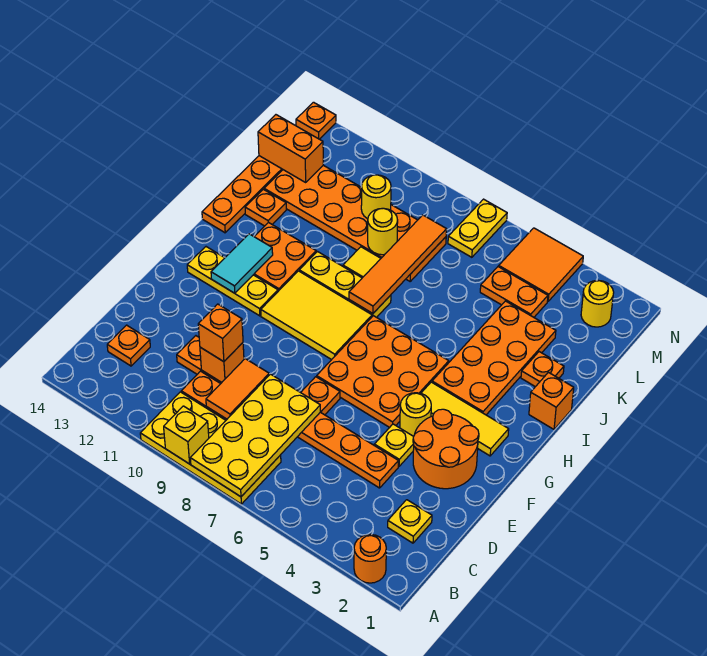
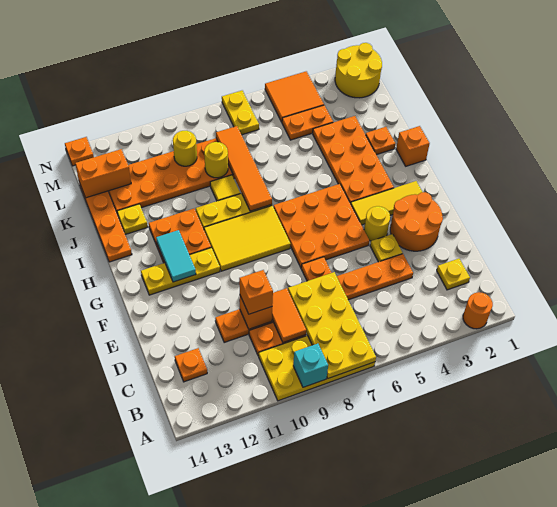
yellow brick A9 level 2 -> cyan brick A9 level 2
orange plate J13 level 1 -> yellow plate J13 level 1
yellow round brick M2 level 1 -> yellow round brick M1:N2 level 1

